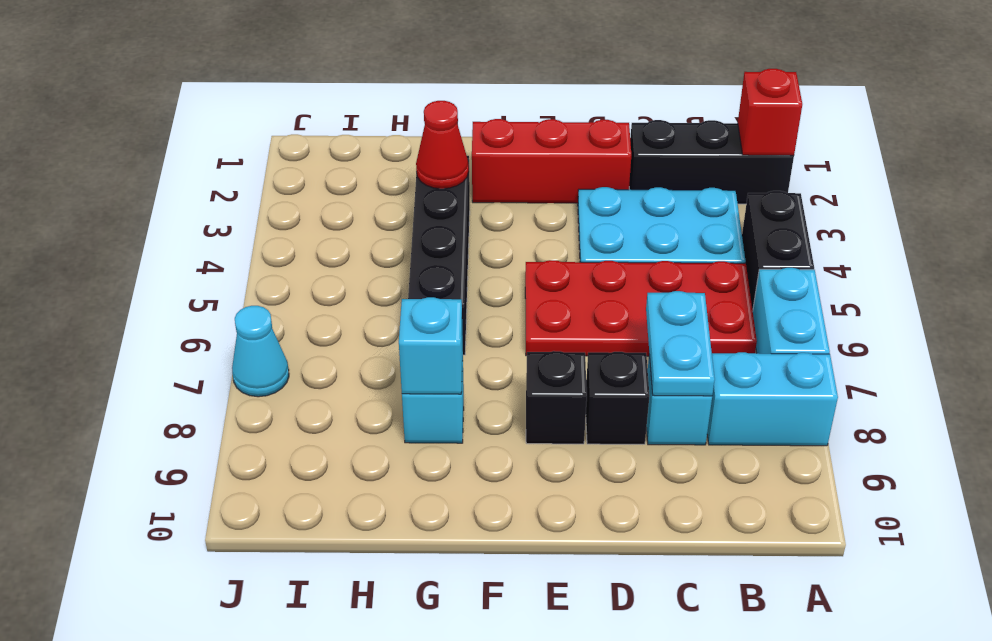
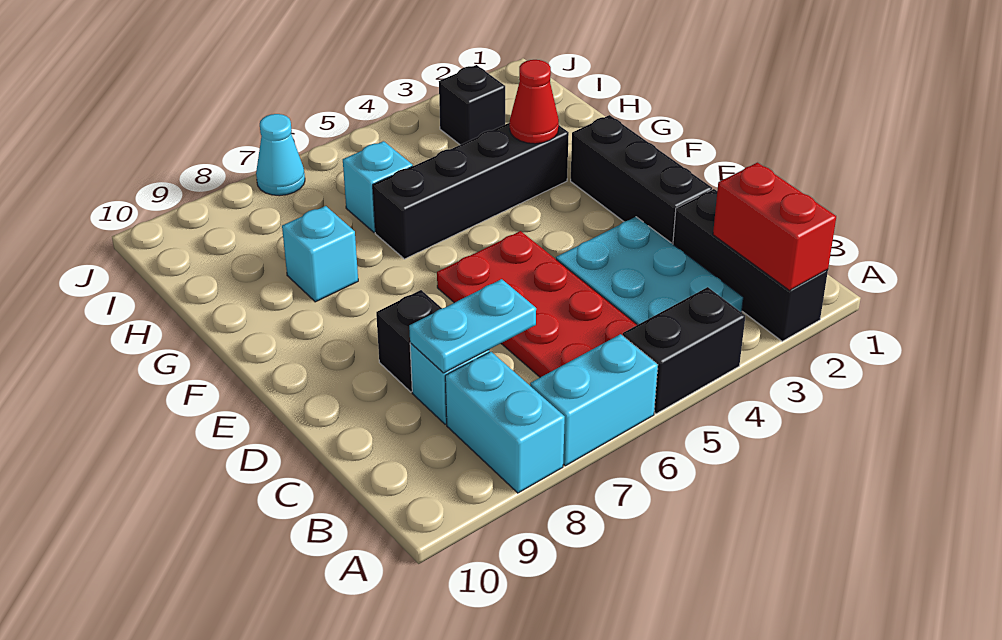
red brick A2 level 2 -> red brick A2:B2 level 2
red brick D2:F2 level 1 -> black brick D2:F2 level 1
black brick E8 level 1 -> black brick I3 level 1
cyan brick G8 level 2 -> cyan brick H6 level 1

